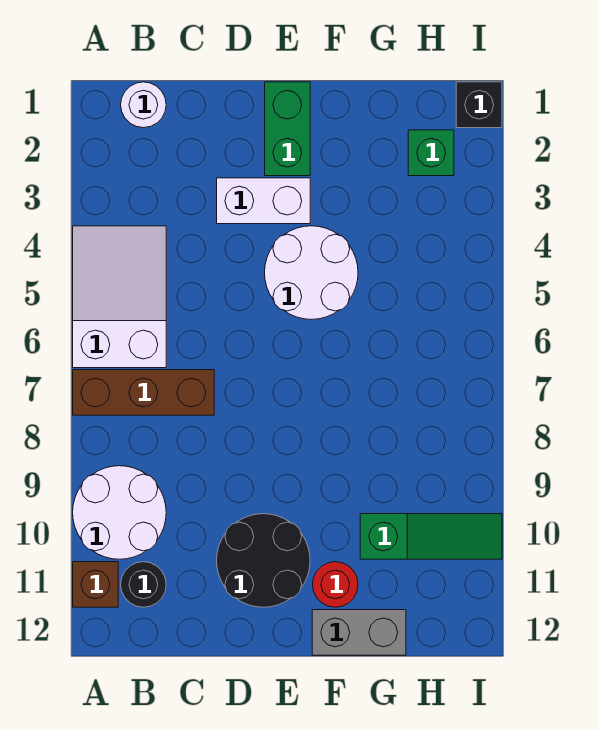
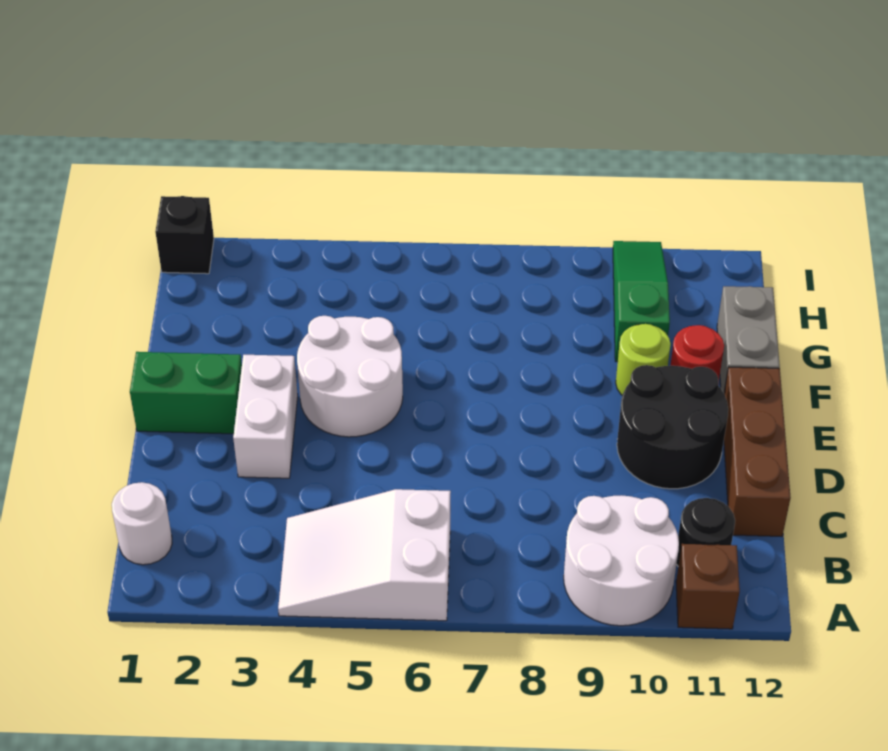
brown brick A7:C7 level 1 -> brown brick C12:E12 level 1
none -> lime round brick F10 level 1
green brick H2 level 1 -> none

